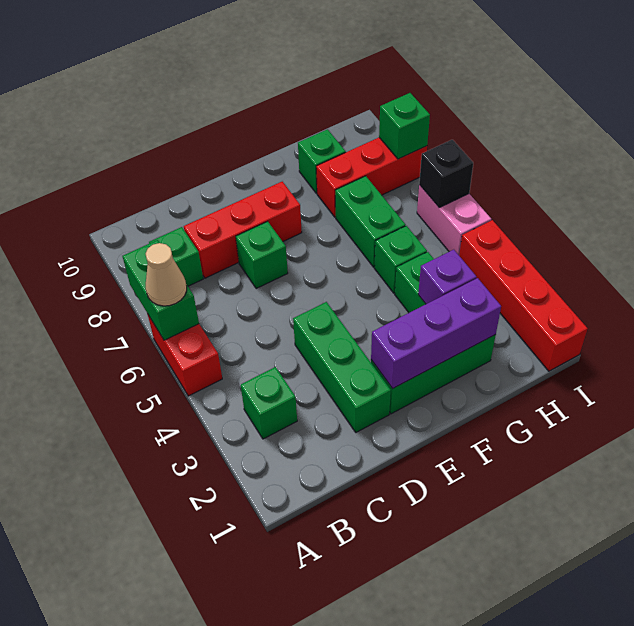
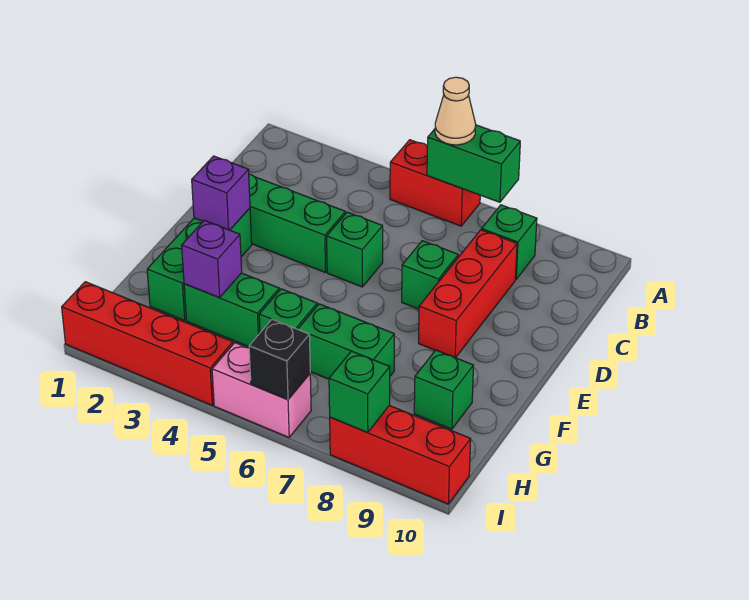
green brick B3 level 1 -> green brick D5 level 1
purple brick E2:G2 level 2 -> purple brick E2 level 2
red brick G8:I8 level 1 -> red brick I8:I10 level 1

